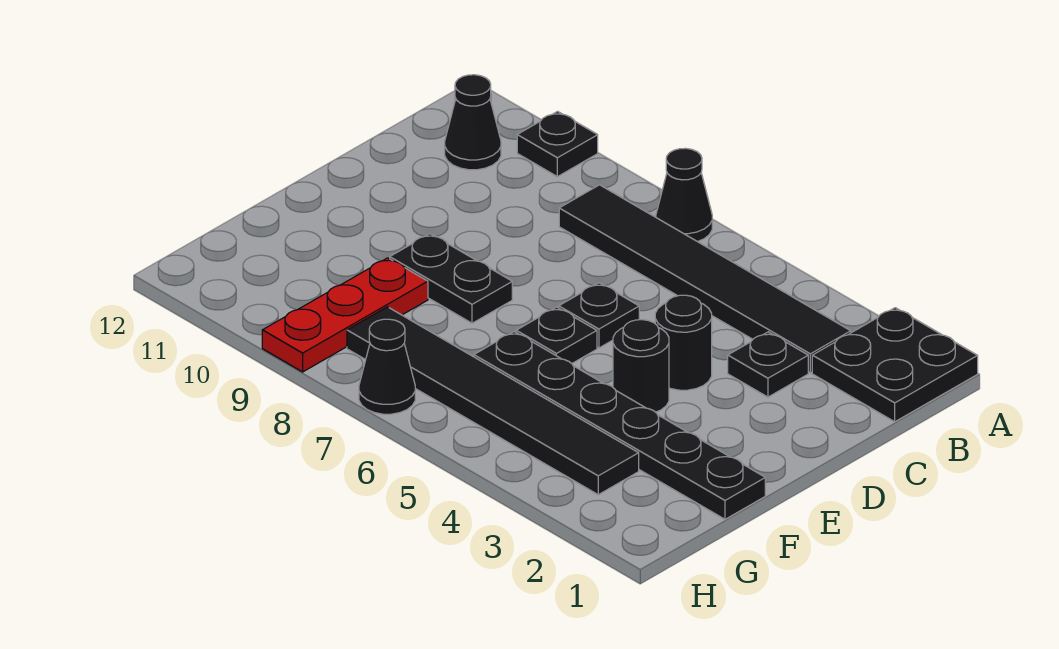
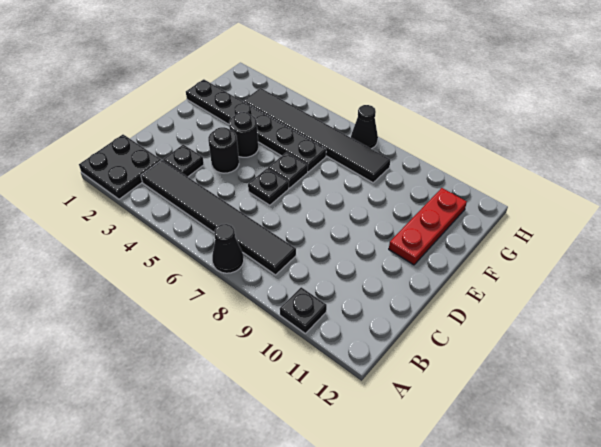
black cone B11 level 1 -> none
black plate E8:E9 level 1 -> none
red plate F9:H9 level 1 -> red plate E11:G11 level 1

